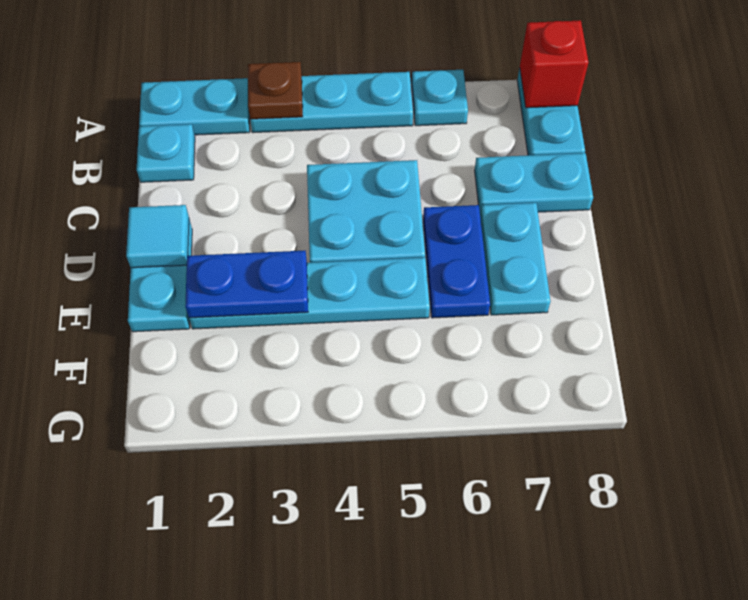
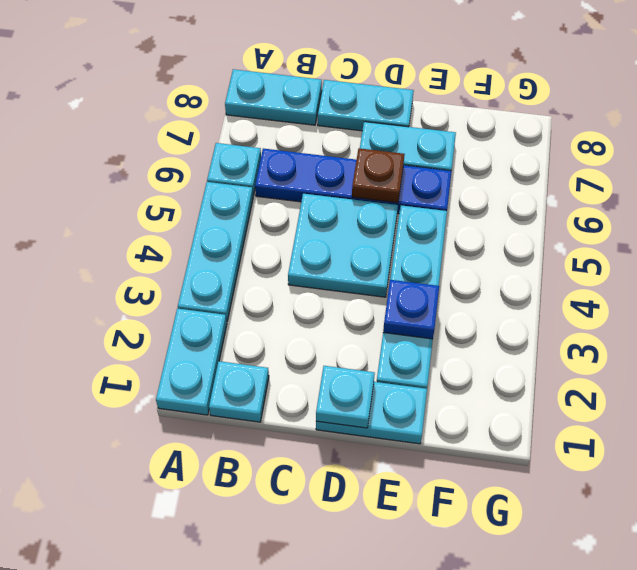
brown plate A3 level 2 -> brown plate D6 level 2
red brick A8 level 2 -> none
cyan plate C7:C8 level 1 -> cyan plate C8:D8 level 1
cyan tile D1 level 2 -> cyan plate D1 level 2
blue plate D6:E6 level 1 -> blue plate B6:E6 level 1
blue plate E2:E3 level 2 -> blue plate E3 level 2

